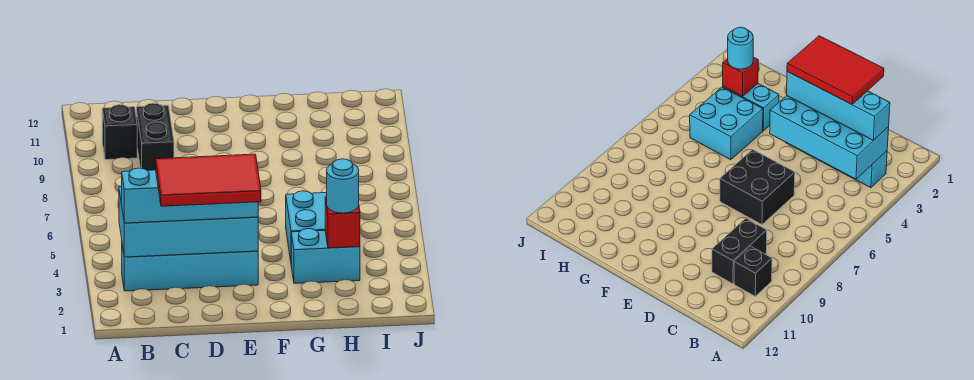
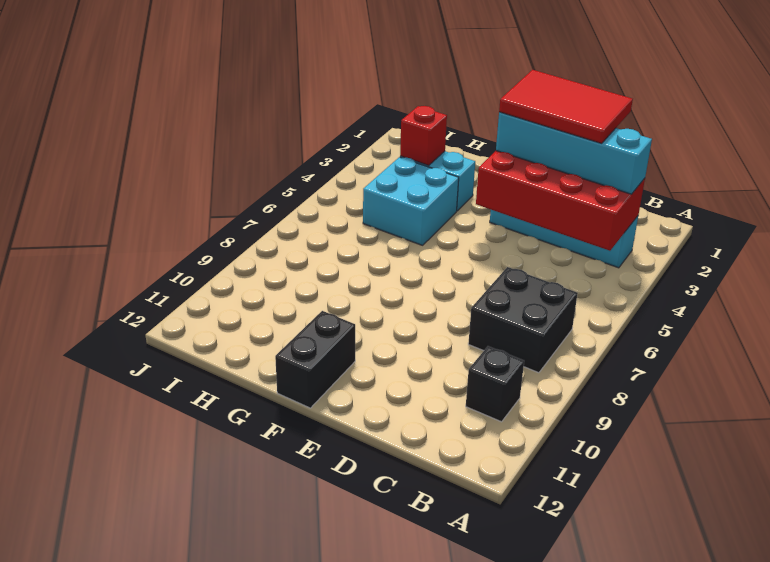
cyan brick B3:E4 level 2 -> red brick B3:E4 level 2
black brick C9:C10 level 1 -> black brick F11:F12 level 1
black brick D6:E7 level 1 -> black brick B7:C8 level 1
cyan round brick H3 level 3 -> none

